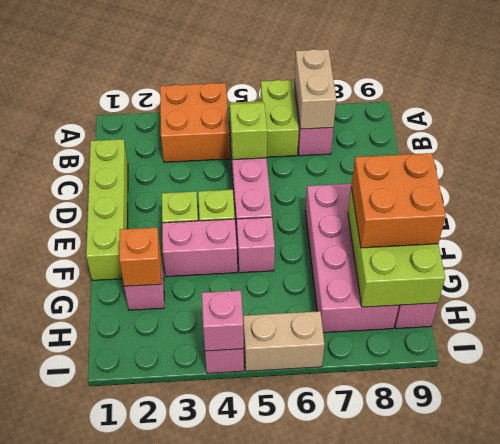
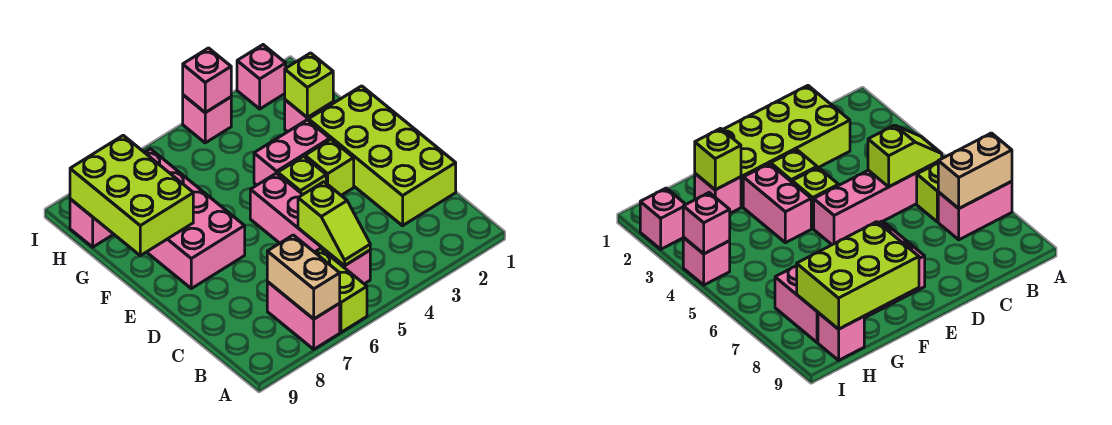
orange brick A3:B4 level 1 -> none
lime brick C1:F1 level 1 -> lime brick C1:F2 level 1
pink brick F5 level 1 -> pink brick I2 level 1
orange brick F8:G9 level 3 -> none
orange brick G2 level 2 -> lime brick G2 level 2
tan brick I5:I6 level 1 -> none

